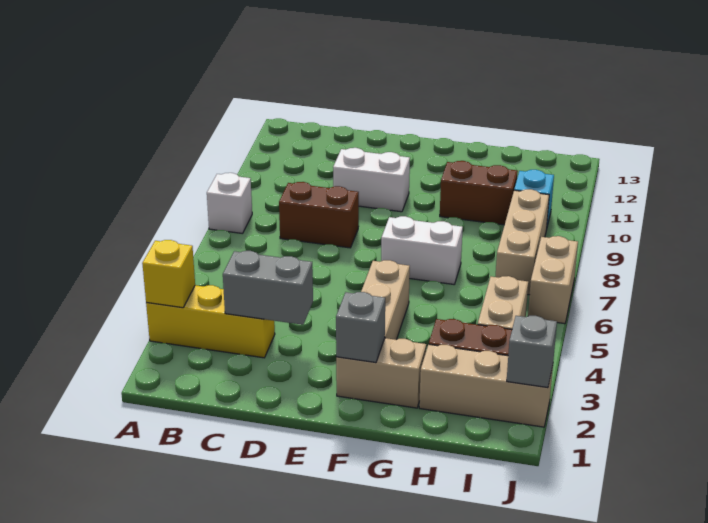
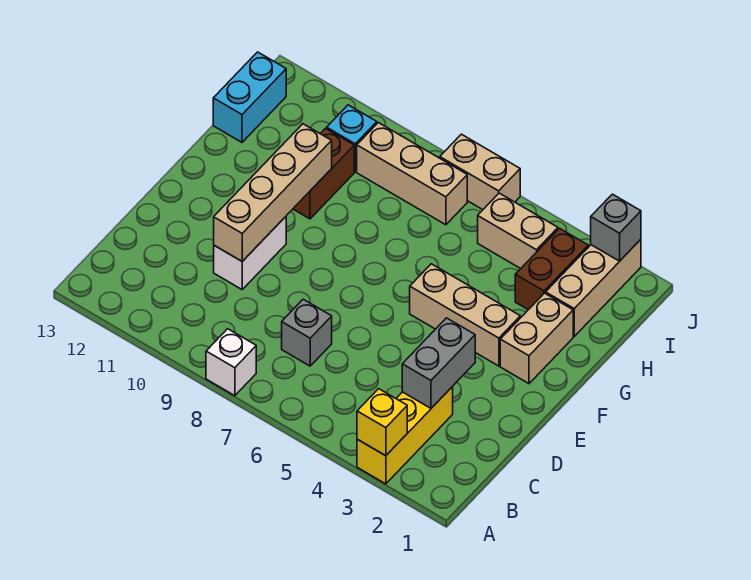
brown brick C8:D8 level 1 -> none
none -> tan brick D10:G10 level 2
grey brick F2 level 2 -> grey brick C7 level 1
white brick F7:G7 level 1 -> none
none -> cyan brick H13:I13 level 1

